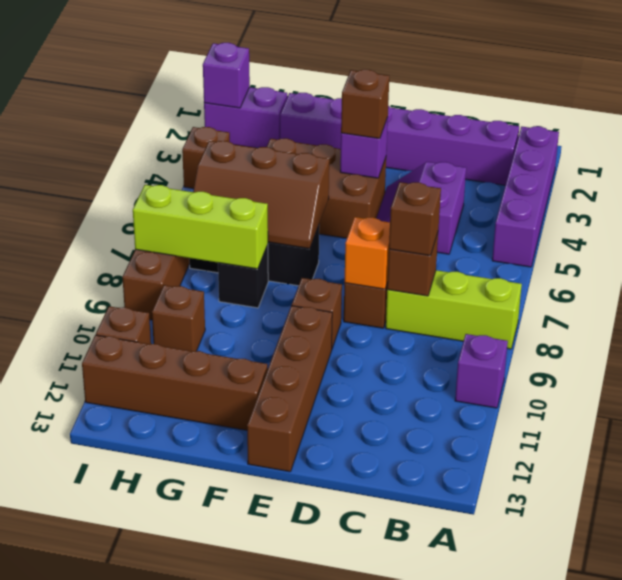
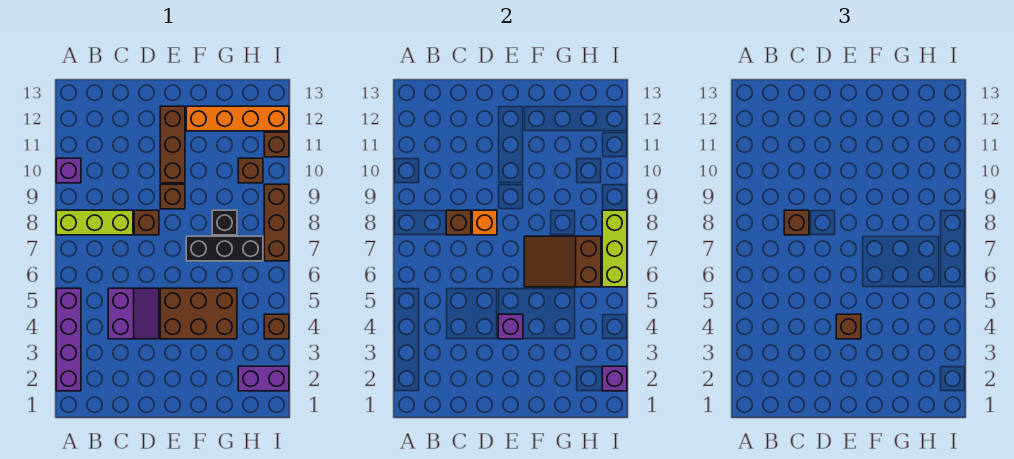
purple brick B2:G2 level 1 -> none
brown brick E10:E13 level 1 -> brown brick E10:E12 level 1
brown slope F6:H7 level 2 top 6 -> brown slope F6:H7 level 2 top H
brown brick F12:I12 level 1 -> orange brick F12:I12 level 1
lime brick G8:I8 level 2 -> lime brick I6:I8 level 2

